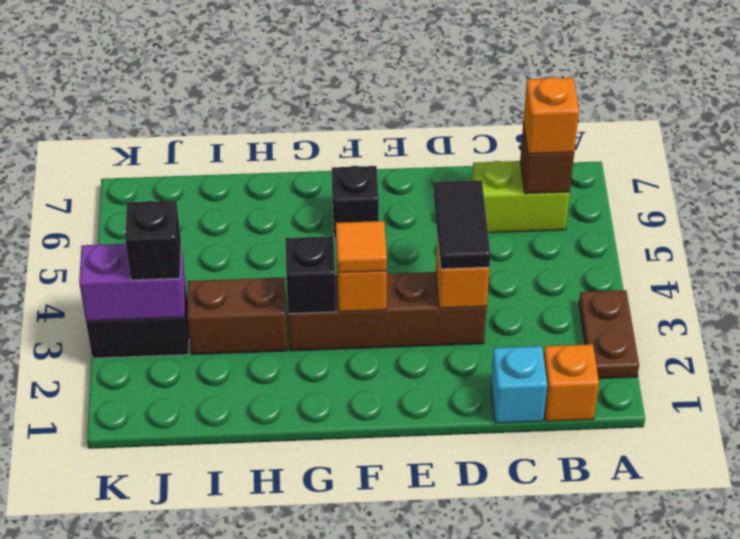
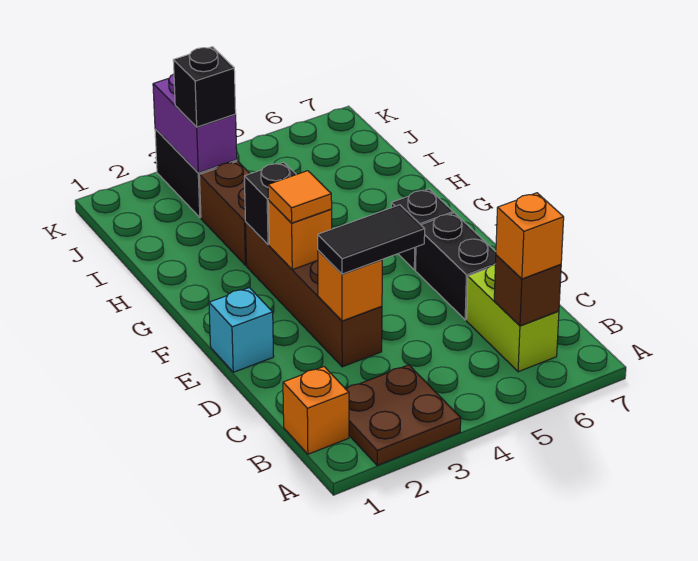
brown plate A2:A3 level 1 -> brown plate A2:B3 level 1
cyan brick C1 level 1 -> cyan brick E1 level 1
none -> black brick D6:E6 level 1

